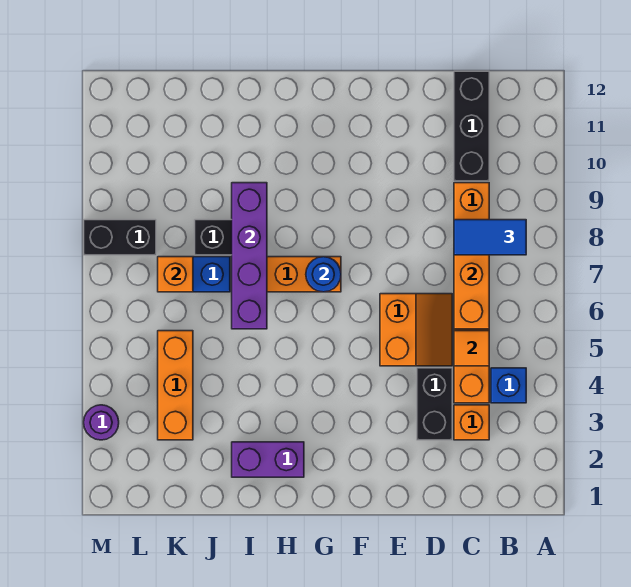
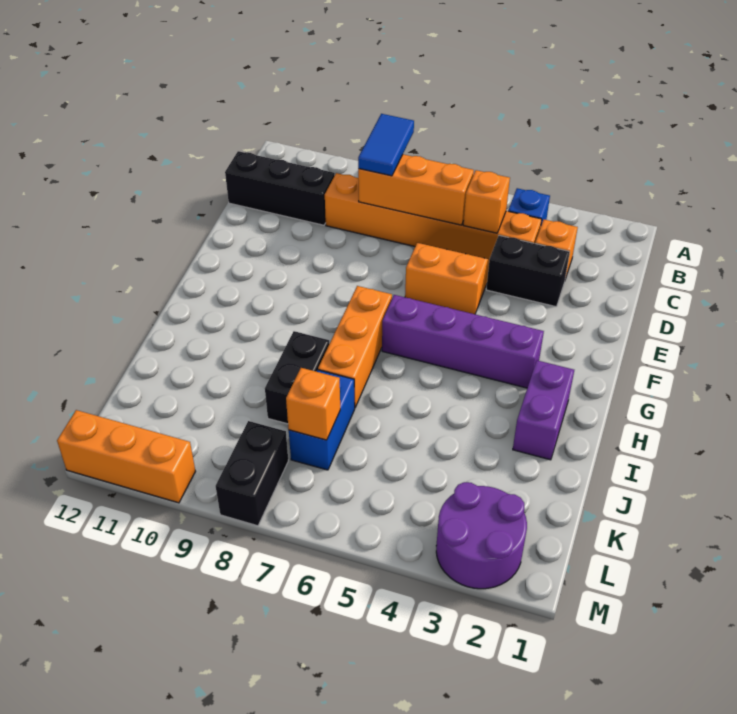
orange tile C5 level 2 -> orange brick C5 level 2
blue round brick G7 level 2 -> none
purple brick I6:I9 level 2 -> purple brick G3:G6 level 1
orange brick K3:K5 level 1 -> orange brick M10:M12 level 1
purple round brick M3 level 1 -> purple round brick L2:M3 level 1

